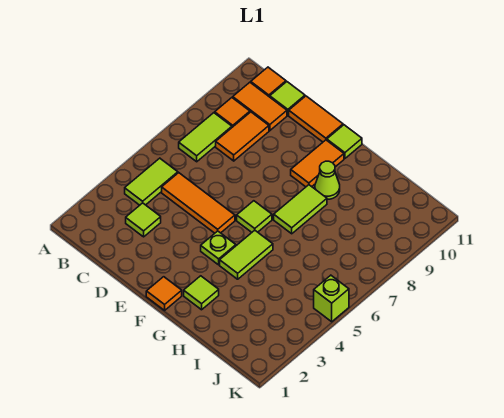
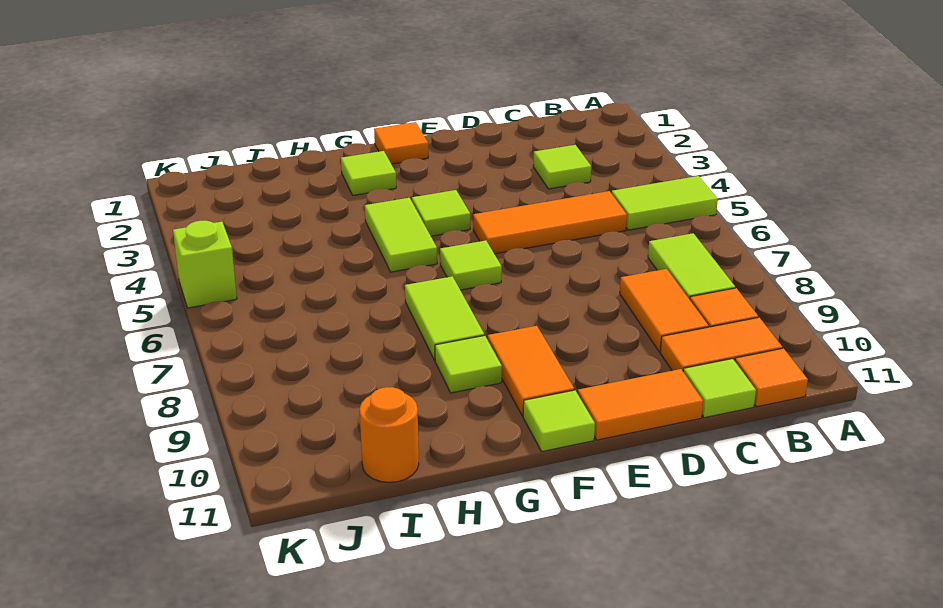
lime tile B4:B5 level 1 -> lime tile A5:B5 level 1
lime plate F4 level 1 -> lime tile F4 level 1
lime cone G9 level 1 -> lime tile G9 level 1
none -> orange round brick I11 level 1

